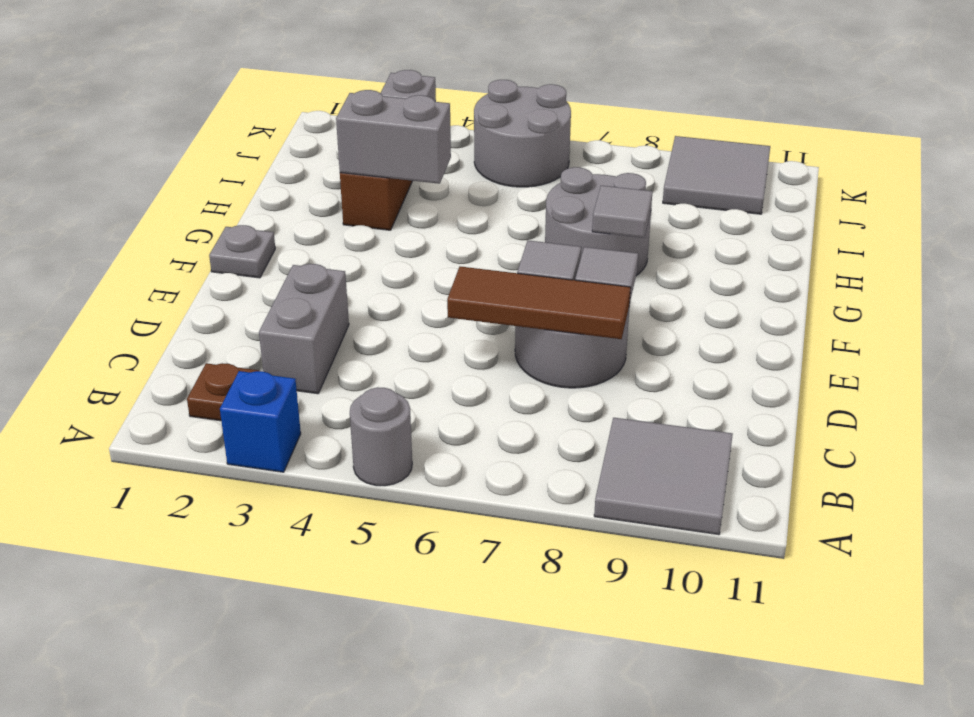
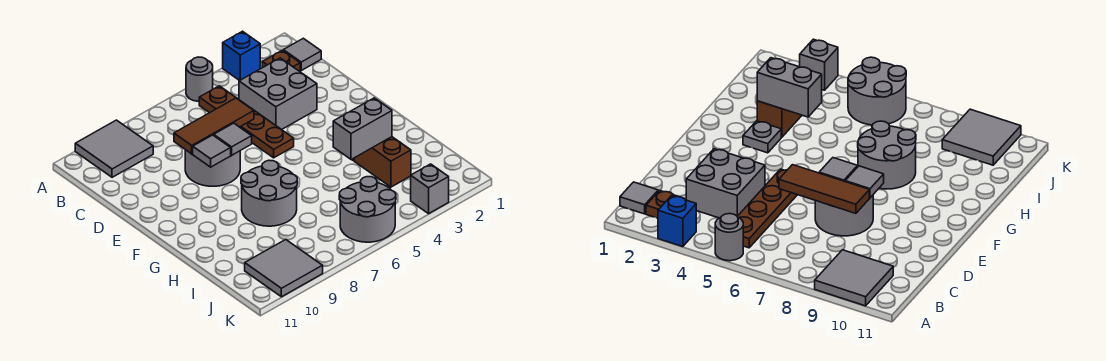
none -> brown plate B5:E5 level 1
grey brick C3:D3 level 1 -> grey brick C3:D4 level 1
grey plate F1 level 1 -> grey plate G3 level 1
grey tile G8 level 2 -> grey tile B1 level 1

